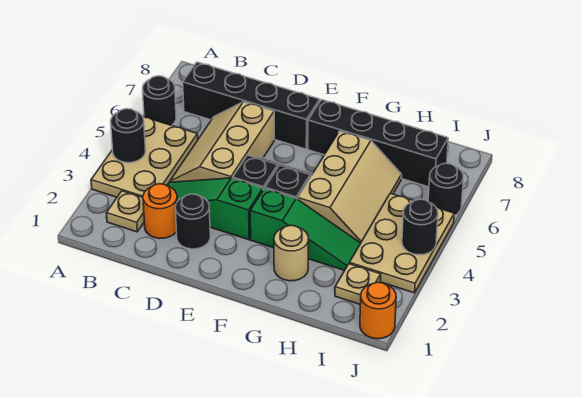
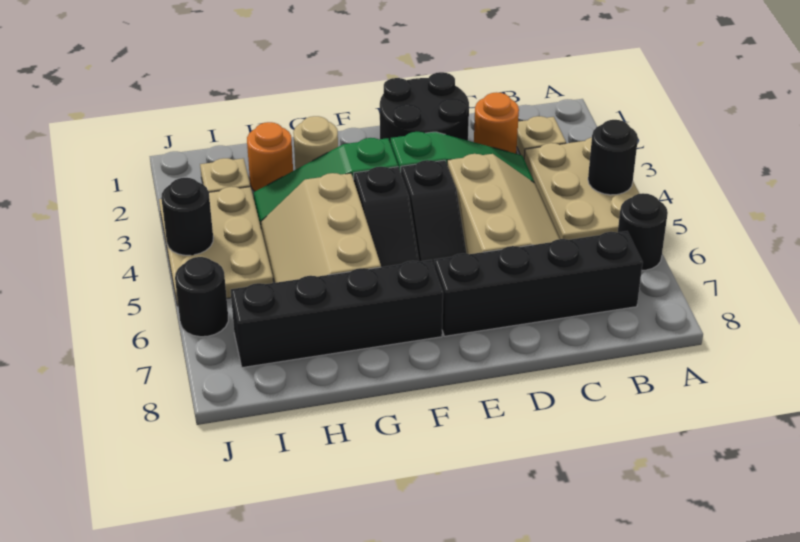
black round brick D2 level 1 -> black round brick D1:E2 level 1
orange round brick J1 level 1 -> orange round brick H2 level 1

